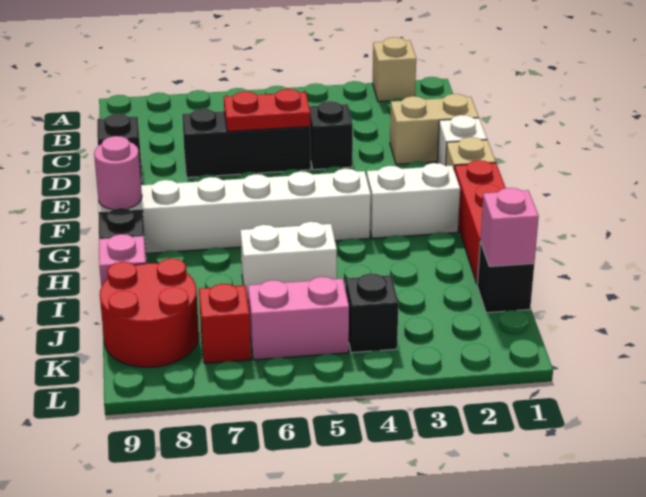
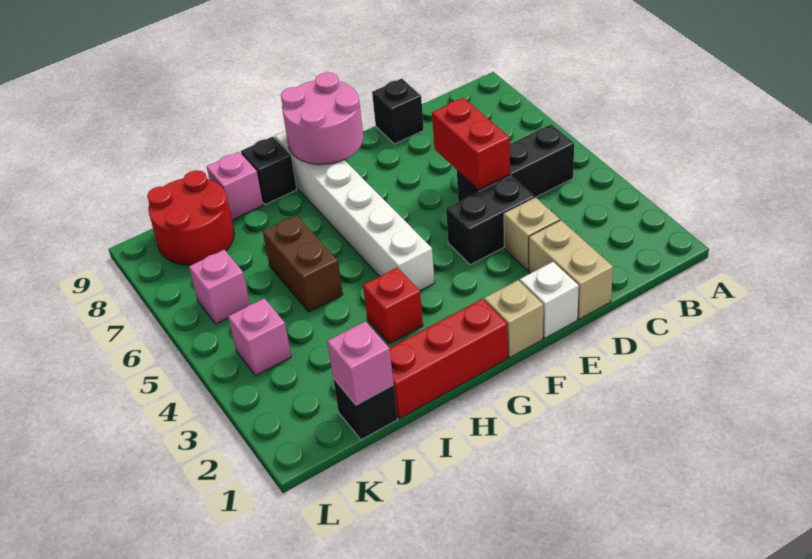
tan brick A2 level 1 -> tan brick D3 level 1
black brick D4 level 1 -> black brick D4:E4 level 1
black brick D5:D7 level 1 -> black brick B5:D5 level 1
red plate D5:D6 level 2 -> red brick D5:D6 level 2
white brick G2:G3 level 1 -> none
pink round brick G9 level 2 -> pink round brick F8:G9 level 2
white brick I5:I6 level 1 -> brown brick I5:I6 level 1
black brick K4 level 1 -> pink brick K4 level 1
pink brick K5:K6 level 1 -> pink brick K6 level 1
red brick K7 level 1 -> red brick H3 level 1

